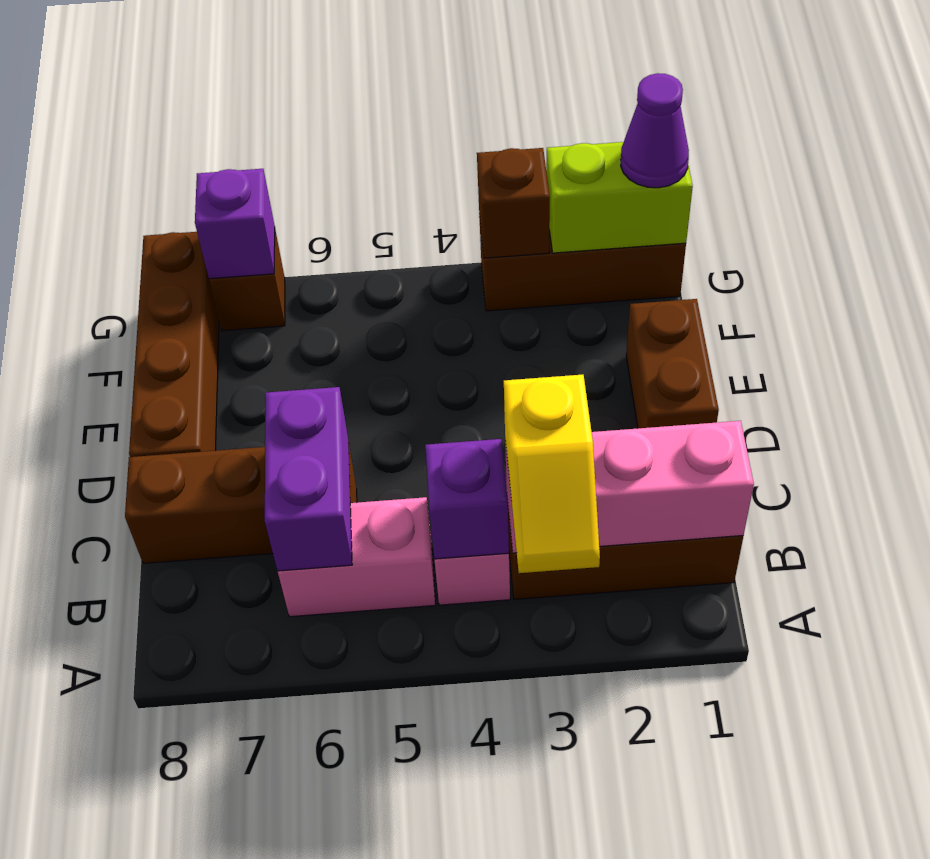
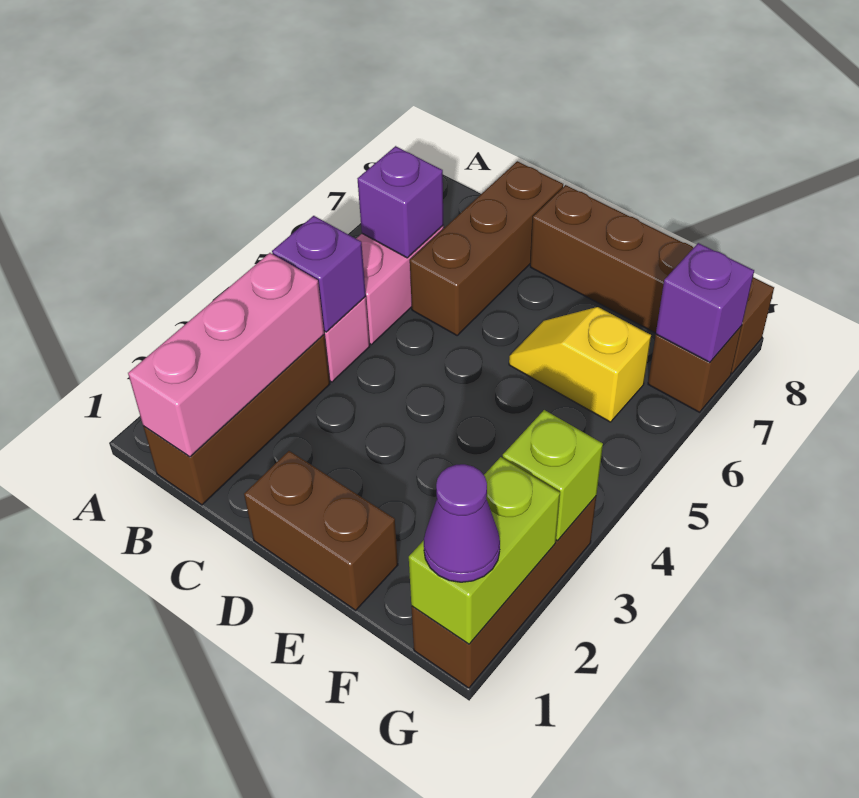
yellow slope A3:B3 level 3 top B -> yellow slope E6:F6 level 1 top F
purple brick B6:C6 level 2 -> purple brick B6 level 2
brown brick G3 level 2 -> lime brick G3 level 2

